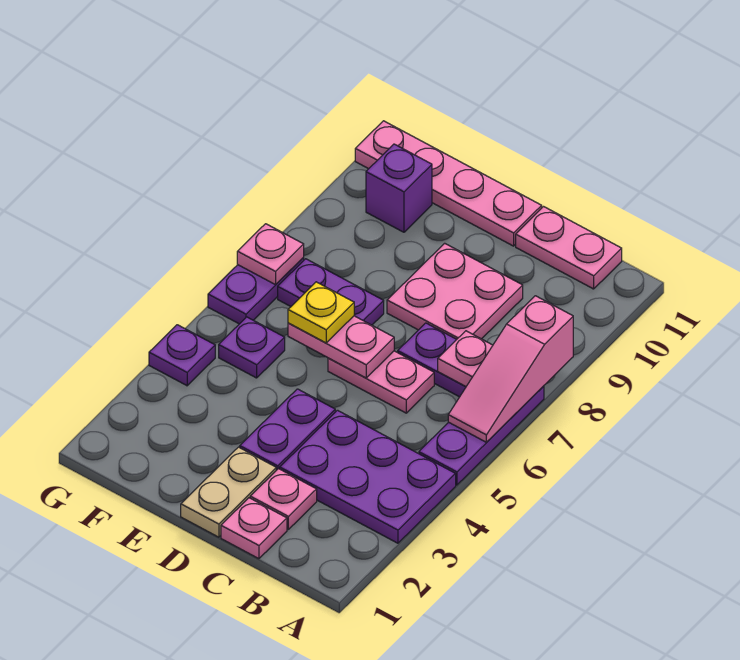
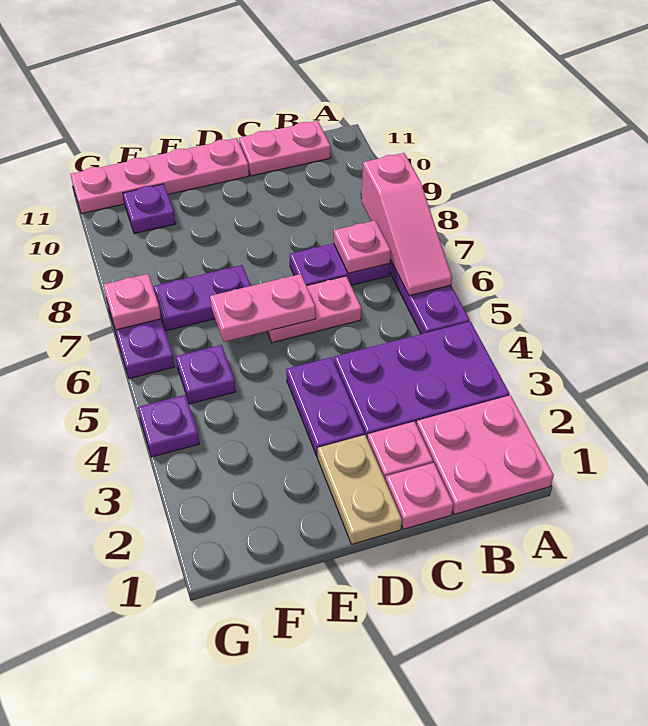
pink plate C8:D9 level 1 -> pink plate A1:B2 level 1
yellow plate E6 level 3 -> none
purple brick F10 level 1 -> purple plate F10 level 1

